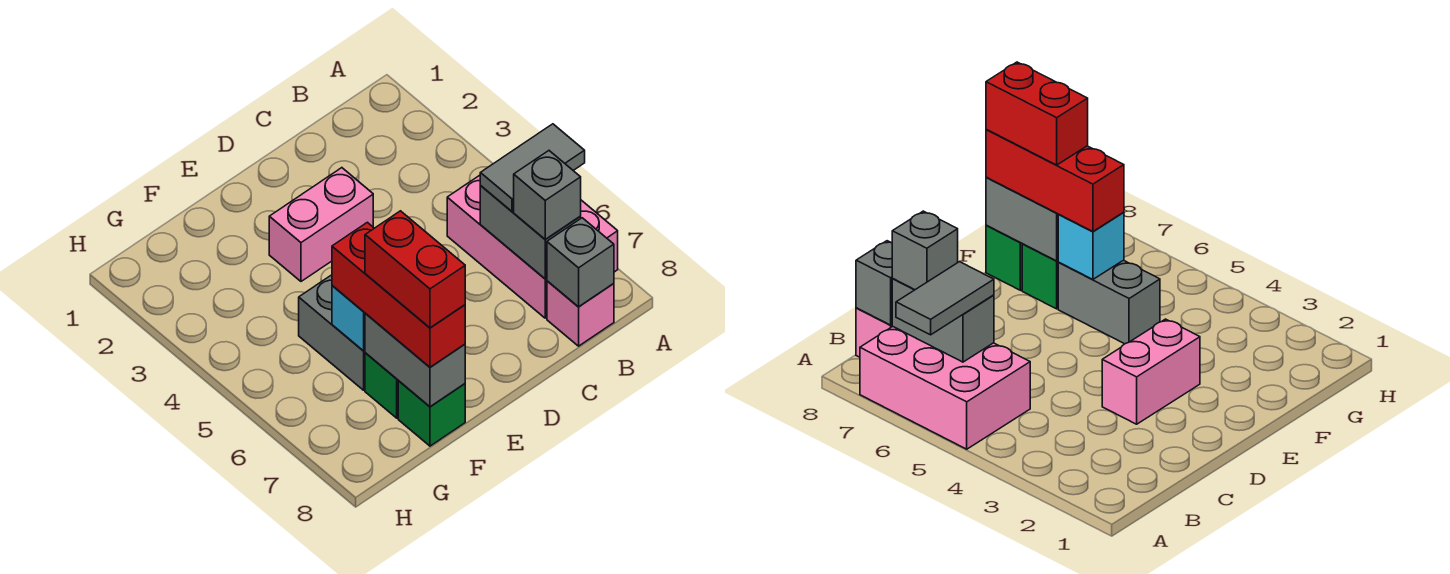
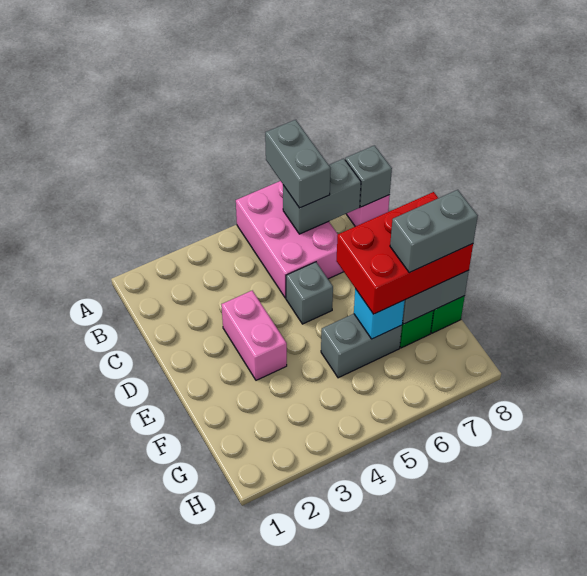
pink brick A5:B7 level 1 -> pink brick A5:C6 level 1
grey tile A6:B6 level 3 -> grey brick A6:B6 level 3
grey brick B7 level 3 -> grey brick D5 level 1
red brick F6:F8 level 3 -> red brick E6:F8 level 3
red brick F7:F8 level 4 -> grey brick F7:F8 level 4

